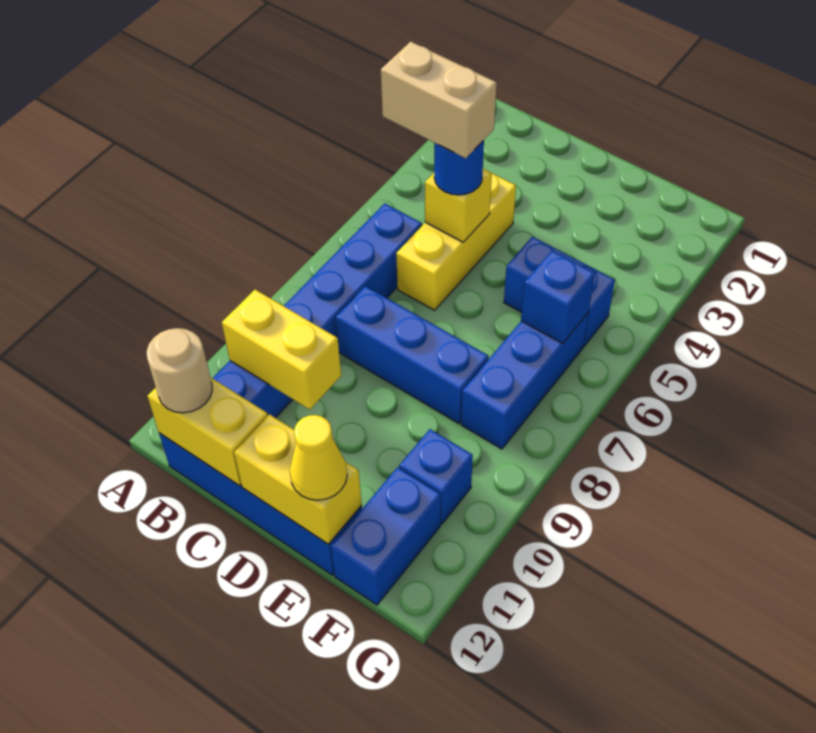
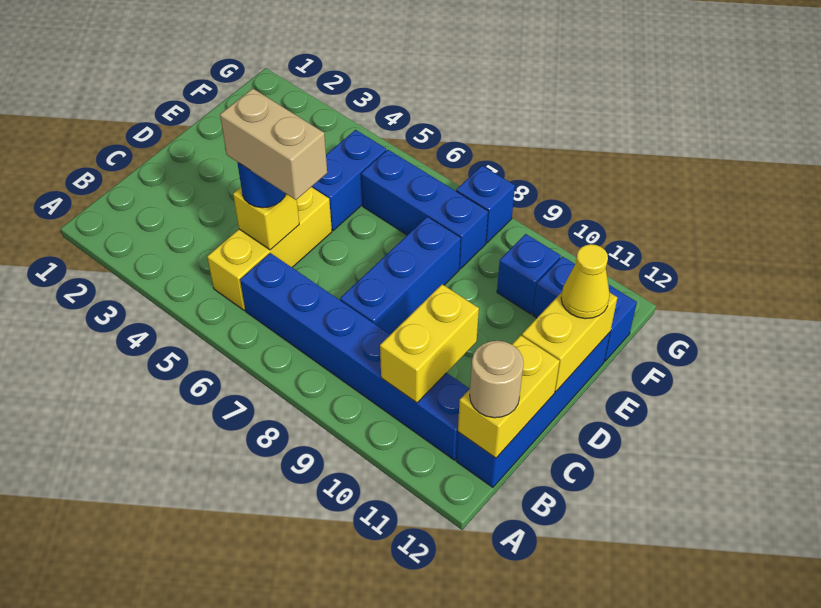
tan brick B5:C5 level 4 -> tan brick C5:C6 level 4
yellow brick C4:C6 level 1 -> yellow brick B5:D5 level 1
blue brick F6 level 2 -> blue brick G8 level 1

